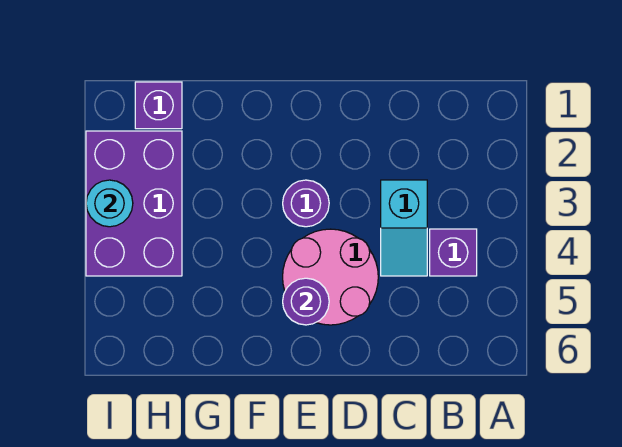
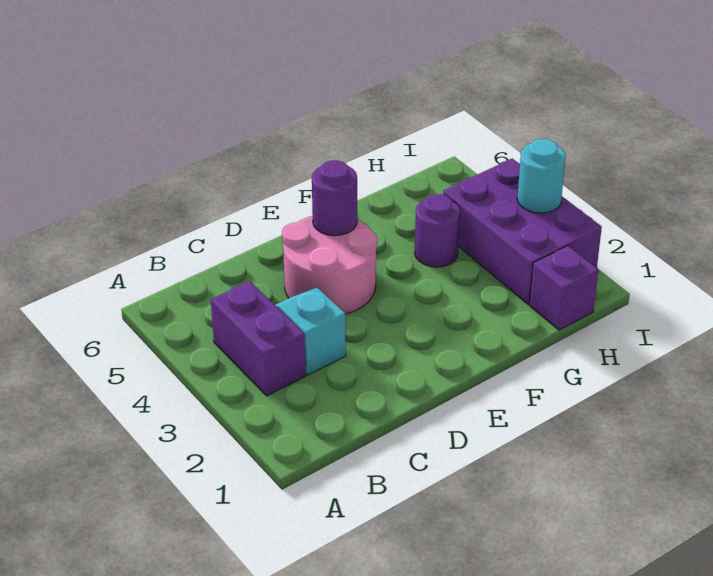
purple brick B4 level 1 -> purple brick B3:B4 level 1
purple round brick E3 level 1 -> purple round brick G4 level 1

